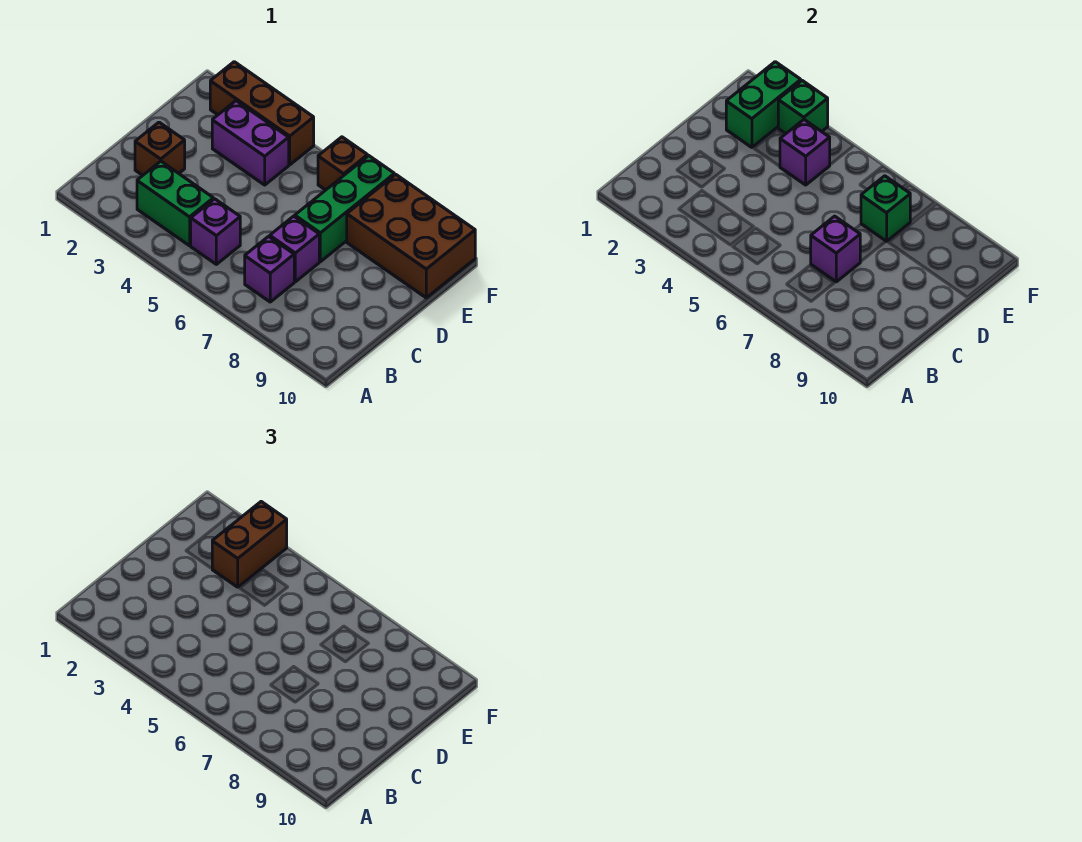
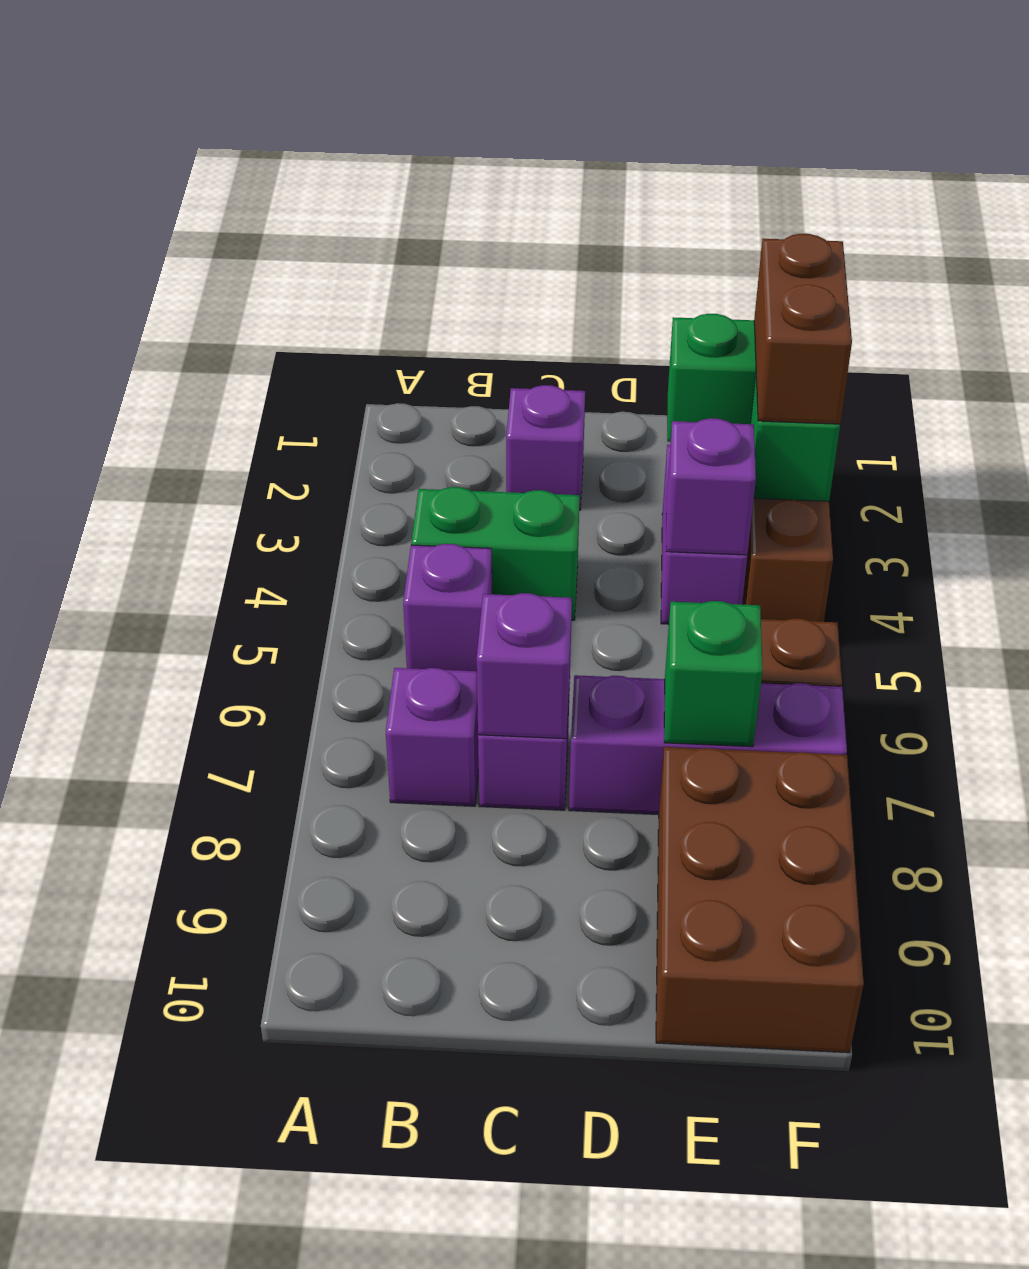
green brick B3:B4 level 1 -> green brick B4:C4 level 1
brown brick C2 level 1 -> purple brick C2 level 1
green brick D7:F7 level 1 -> purple brick D7:F7 level 1
brown brick E3:F3 level 3 -> brown brick F2:F3 level 3

